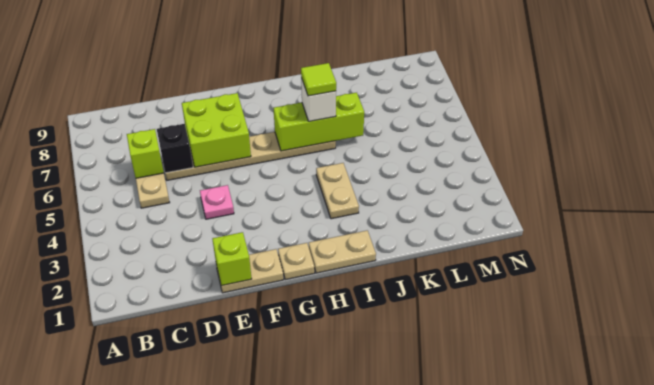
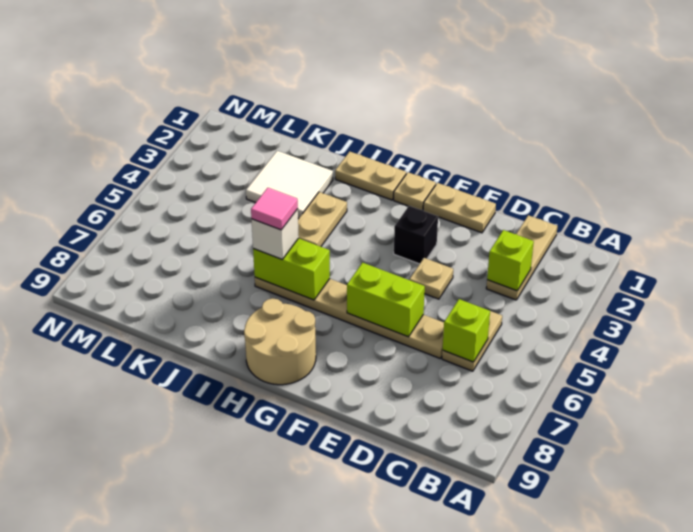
none -> tan plate C1:C3 level 1
black brick D6 level 2 -> black brick F3 level 1
lime brick E1 level 2 -> lime brick C3 level 2
pink plate E4 level 1 -> tan plate E4 level 1
lime brick E6:F7 level 2 -> lime brick E6:F6 level 2
none -> tan round brick G8:H9 level 1
lime brick H6:J6 level 2 -> lime brick H6:I6 level 2
lime tile I6 level 4 -> pink tile I6 level 4
none -> white tile J2:K3 level 1

